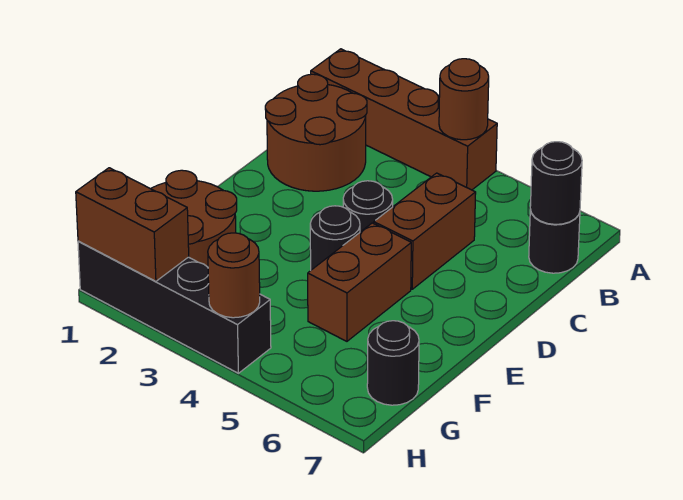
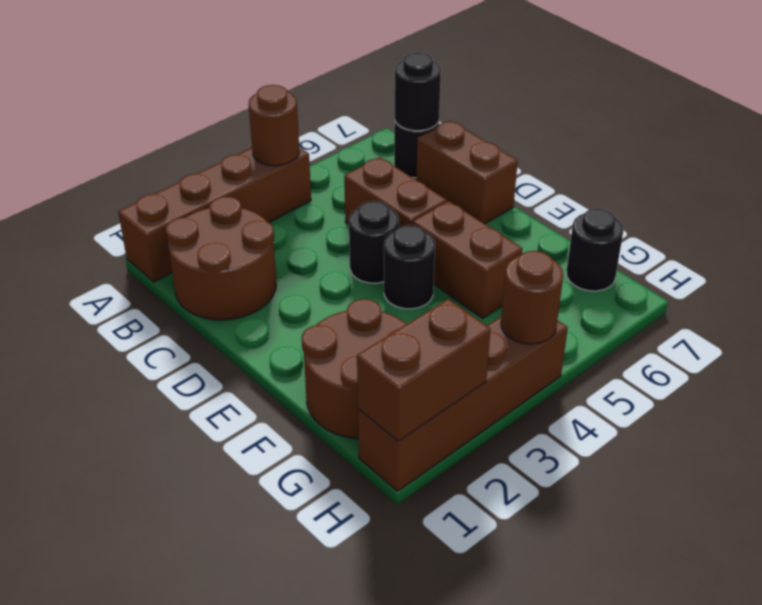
none -> brown brick C7:D7 level 1
black brick H1:H4 level 1 -> brown brick H1:H4 level 1

